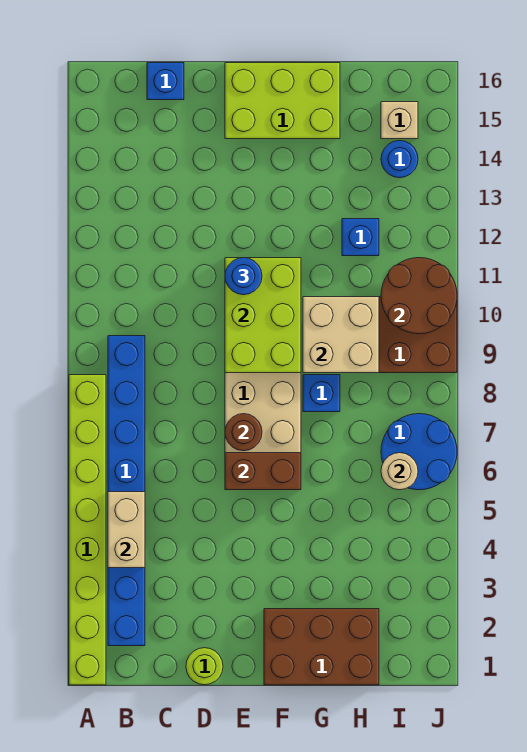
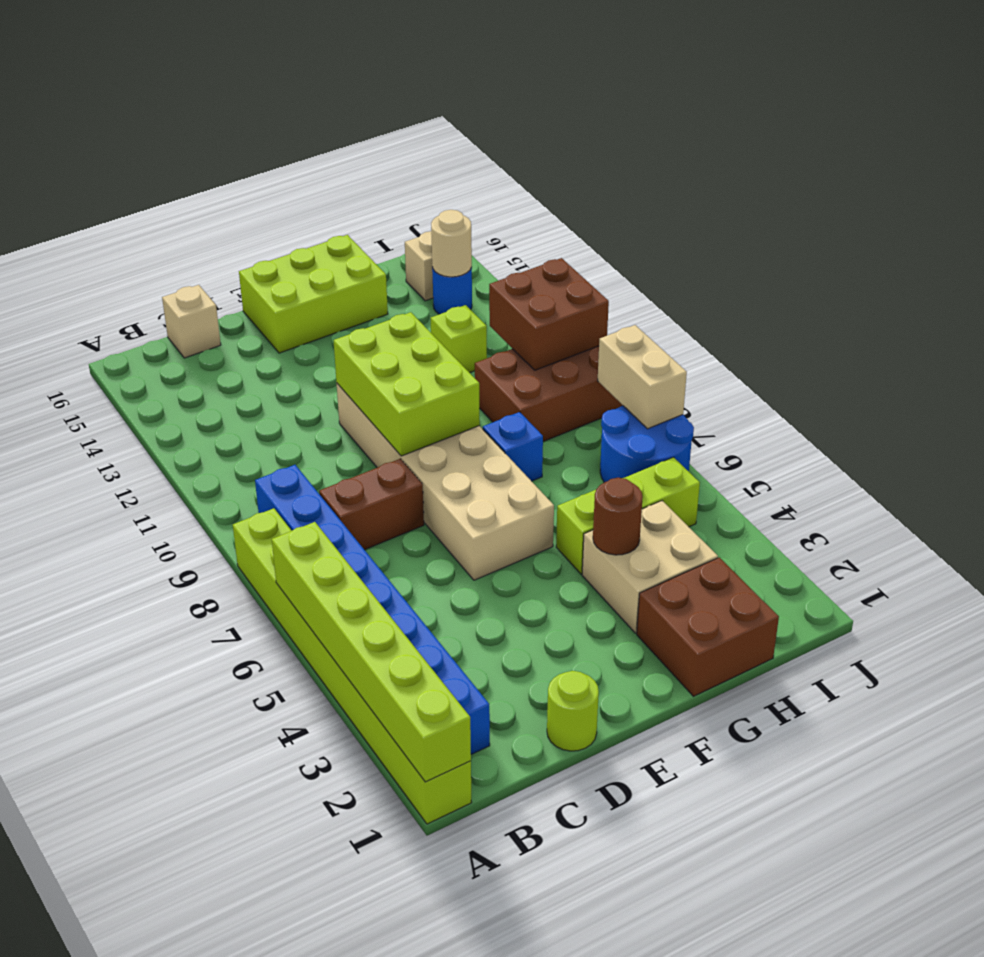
none -> lime brick A1:A6 level 2
tan brick B4:B5 level 2 -> tan brick J7:J8 level 2
blue brick C16 level 1 -> tan brick C16 level 1
brown brick E6:F6 level 2 -> brown brick C8:D8 level 1
brown round brick E7 level 2 -> brown round brick G4 level 2
blue round brick E11 level 3 -> none
brown brick F1:H2 level 1 -> brown brick G1:H2 level 1
none -> lime brick G5:I5 level 1
tan brick G9:H10 level 2 -> tan brick G3:H4 level 1
blue brick H12 level 1 -> lime brick H12 level 1
tan round brick I6 level 2 -> tan round brick I14 level 2
brown round brick I10:J11 level 2 -> brown brick I10:J11 level 2

